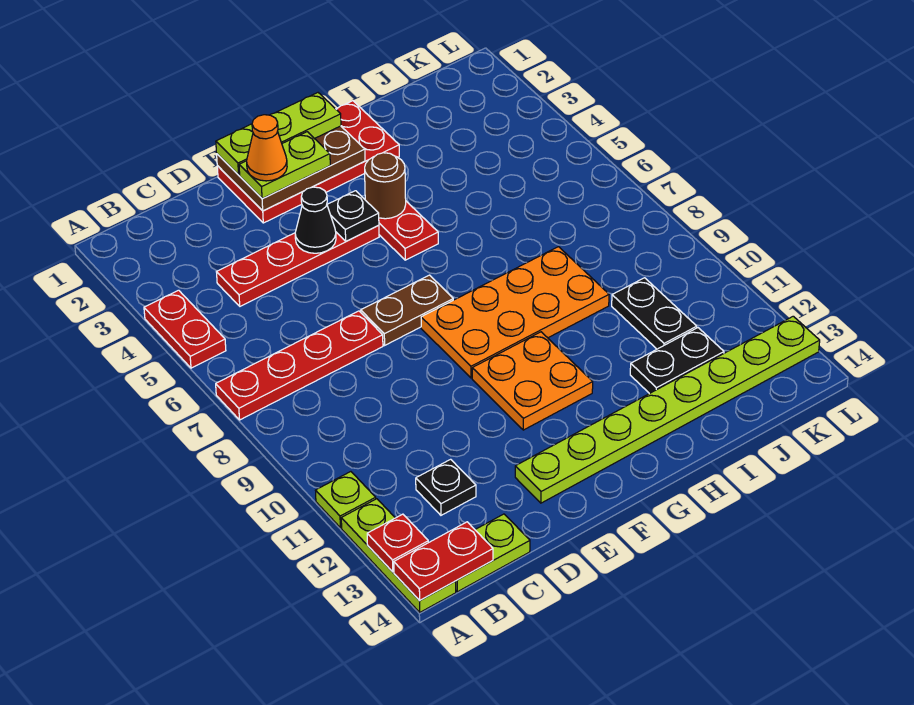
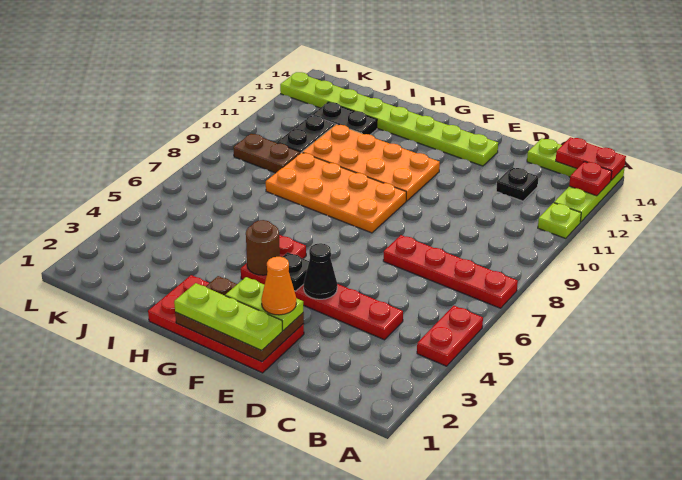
brown plate E7:F7 level 1 -> brown plate J9:K9 level 1
orange plate F10:G11 level 1 -> orange plate F10:I11 level 1

